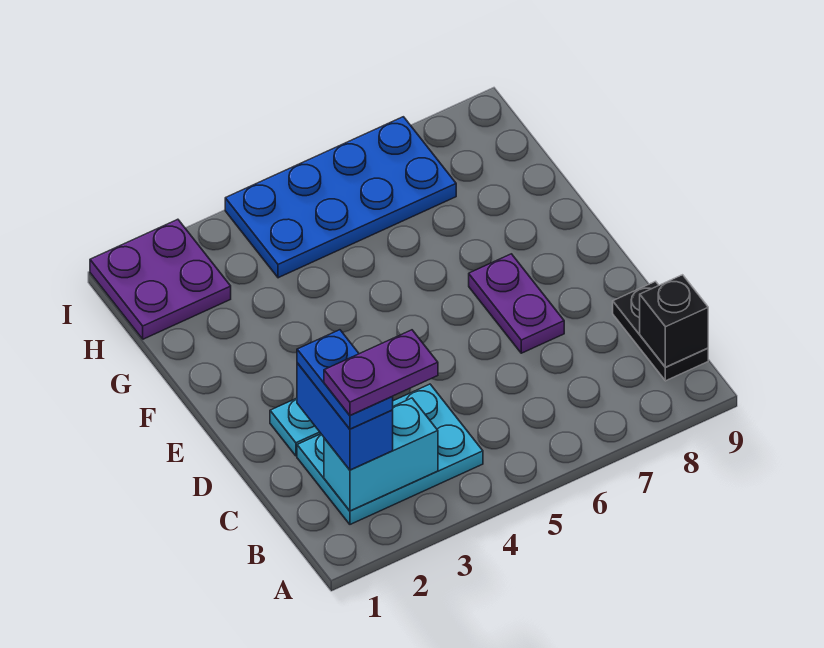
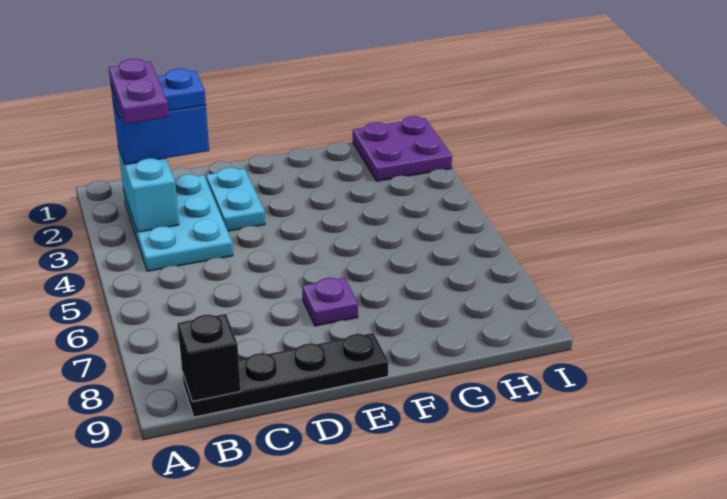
black plate B9:C9 level 1 -> black plate B9:E9 level 1
purple plate D7:E7 level 1 -> purple plate E7 level 1
blue plate H4:I7 level 1 -> none

